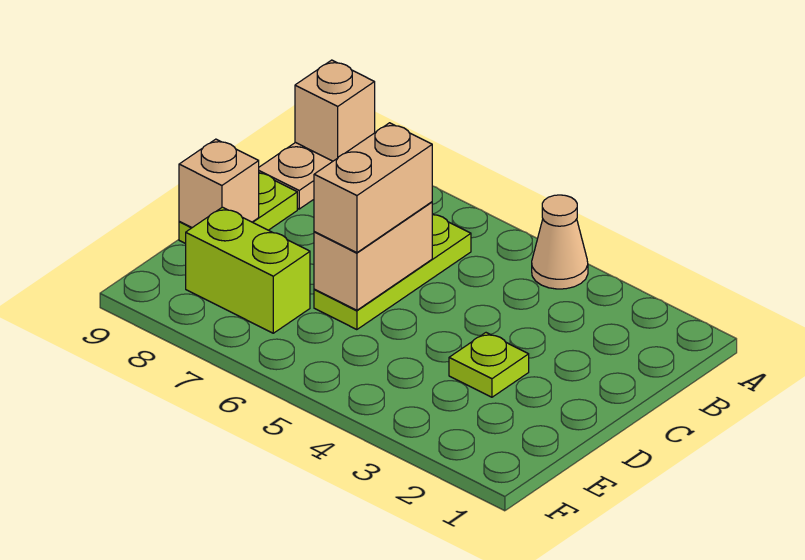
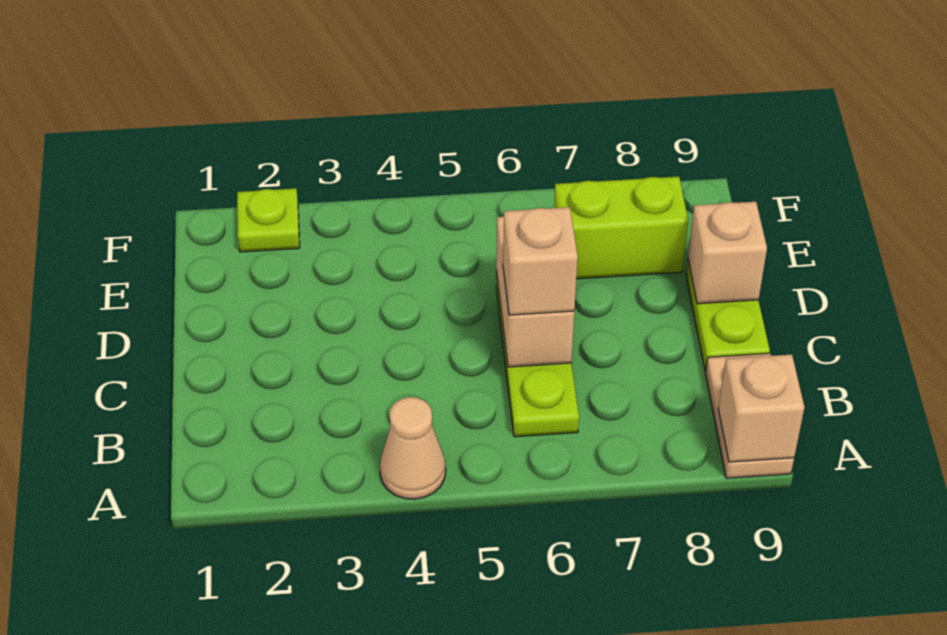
tan brick C6:D6 level 3 -> tan brick C6 level 3
lime plate D3 level 1 -> lime plate F2 level 1

